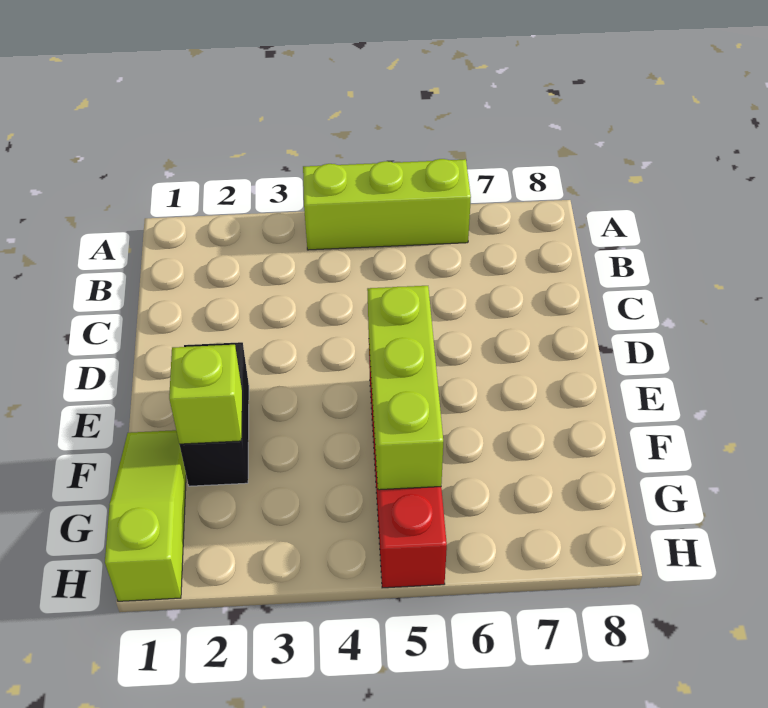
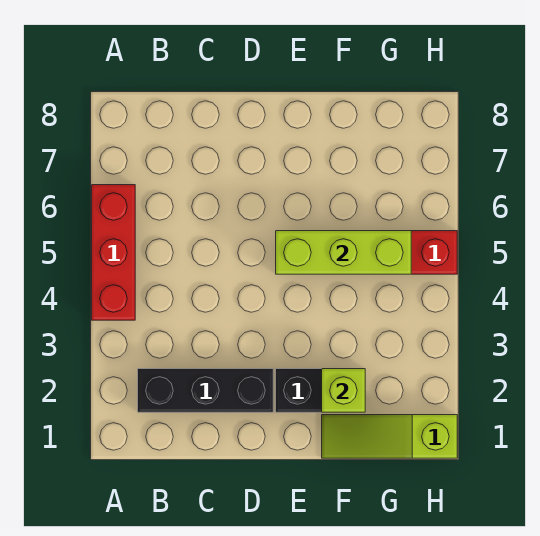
lime brick A4:A6 level 1 -> red brick A4:A6 level 1
none -> black brick B2:D2 level 1

